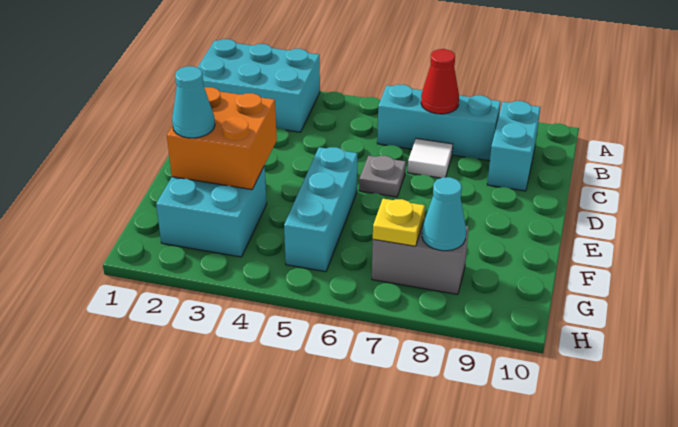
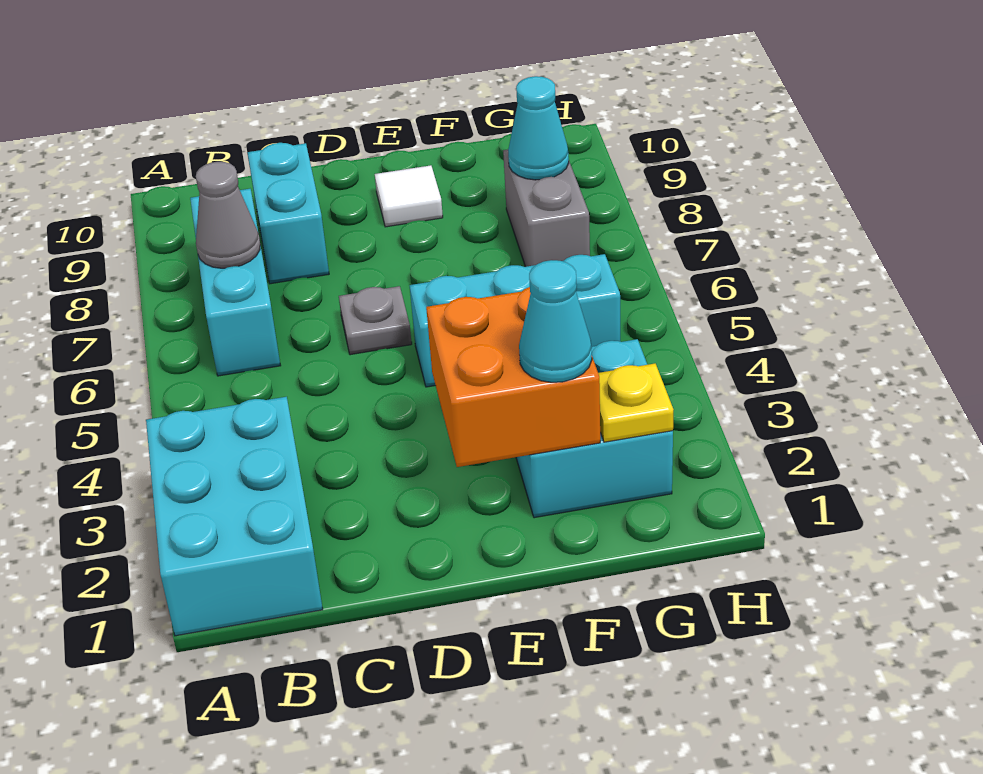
red cone B7 level 2 -> grey cone B7 level 2
cyan brick B9:C9 level 1 -> cyan brick C8:C9 level 1
white tile C7 level 1 -> white tile E9 level 1
yellow plate G7 level 2 -> yellow plate G2 level 2

